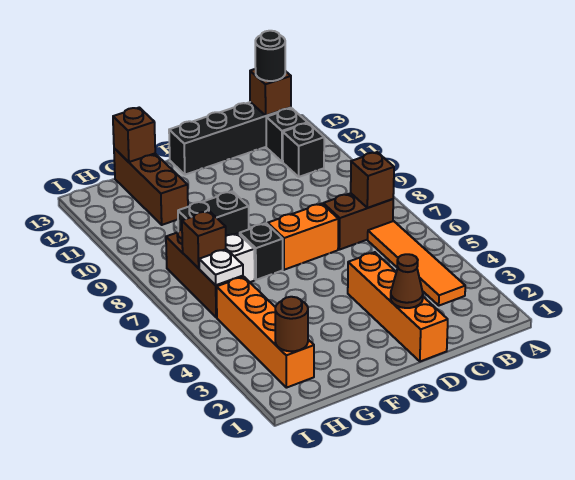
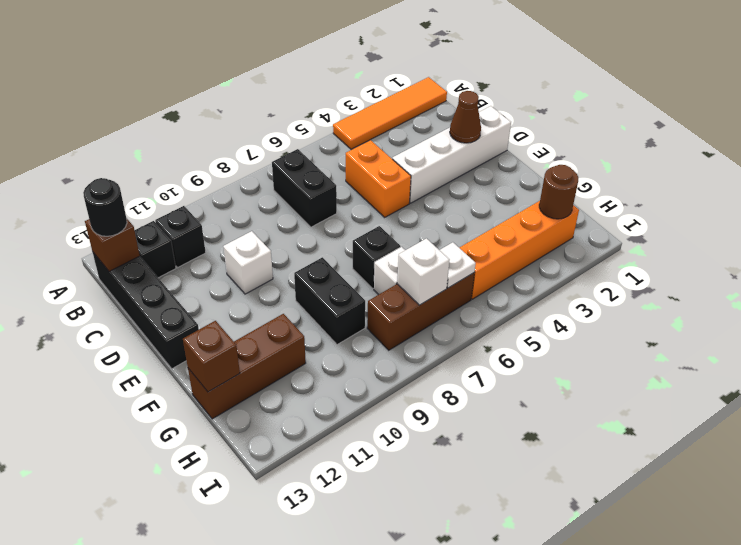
orange tile B3:B6 level 1 -> orange tile A1:A4 level 1
brown brick B7:C7 level 1 -> black brick B7:C7 level 1
brown brick B7 level 2 -> none
orange brick D1:D4 level 1 -> white brick D1:D4 level 1
orange brick D7:E7 level 1 -> orange brick C5:D5 level 1
none -> white brick D10 level 1
brown brick H7 level 2 -> white brick H7 level 2

